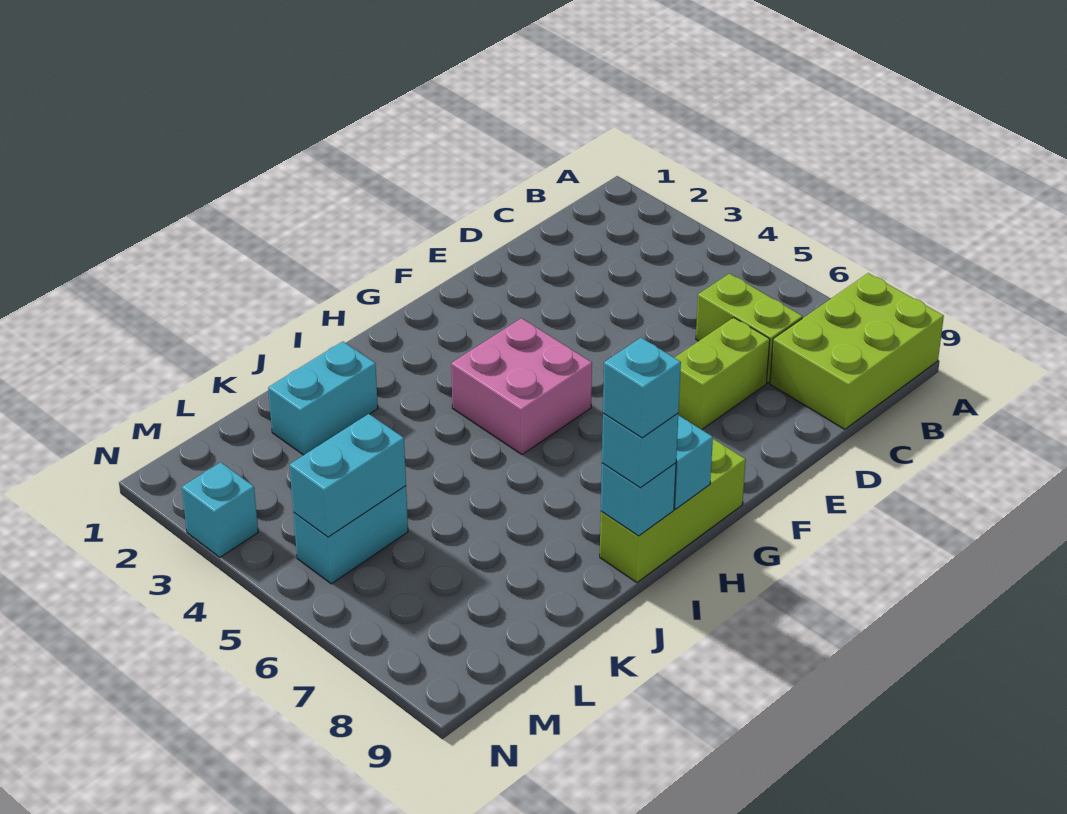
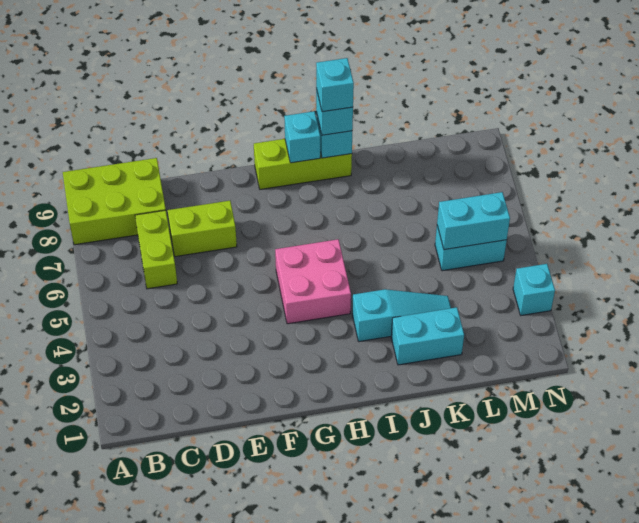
none -> cyan slope I3:K3 level 1 top I

